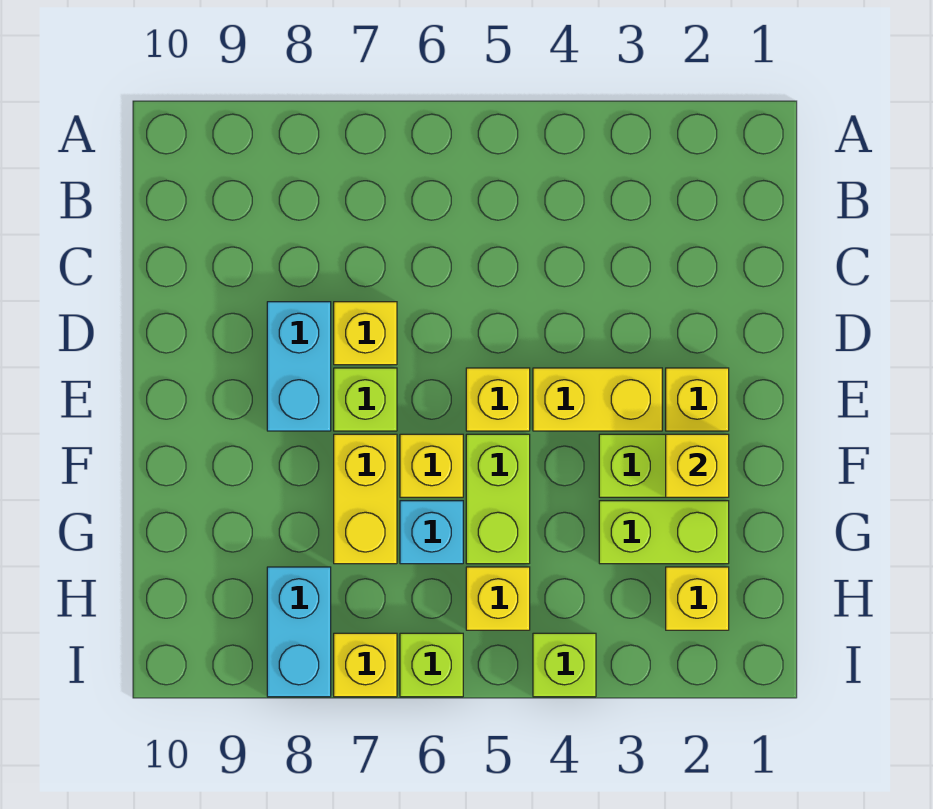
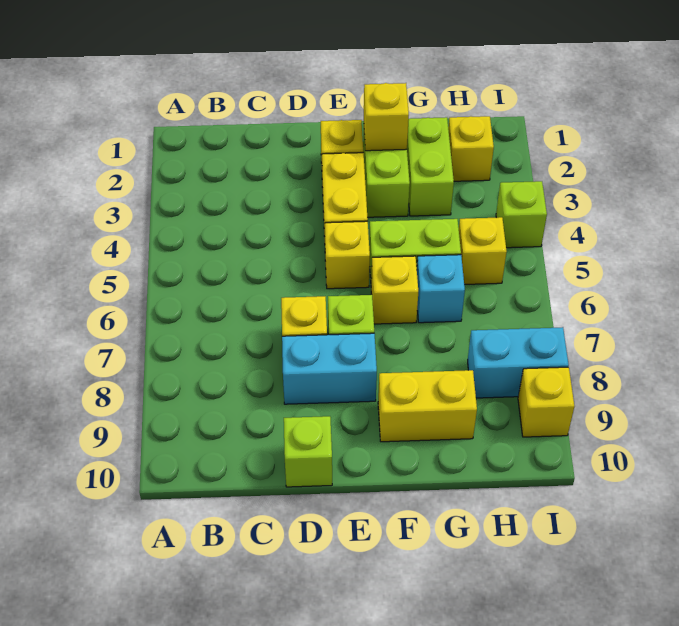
yellow brick F7:G7 level 1 -> yellow brick F9:G9 level 1
lime brick I6 level 1 -> lime brick D10 level 1
yellow brick I7 level 1 -> yellow brick I9 level 1

